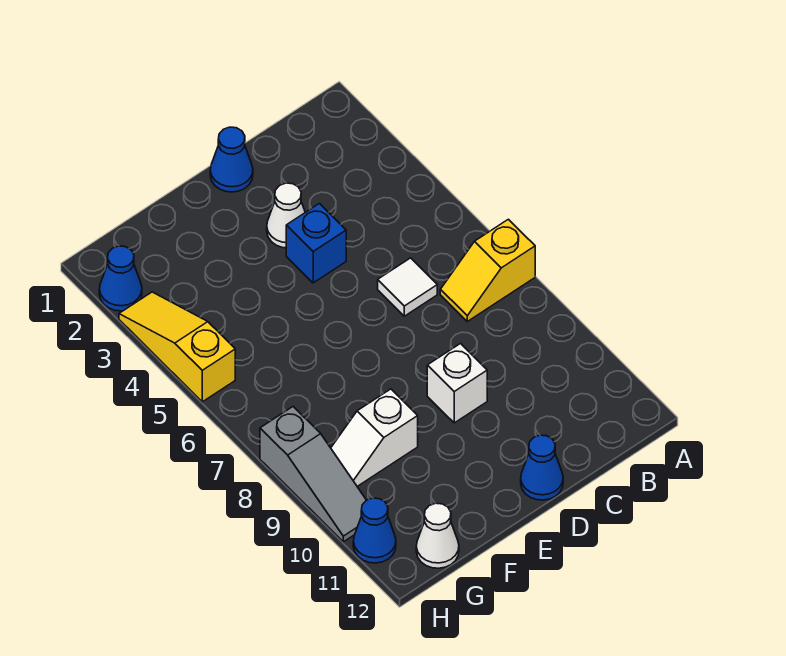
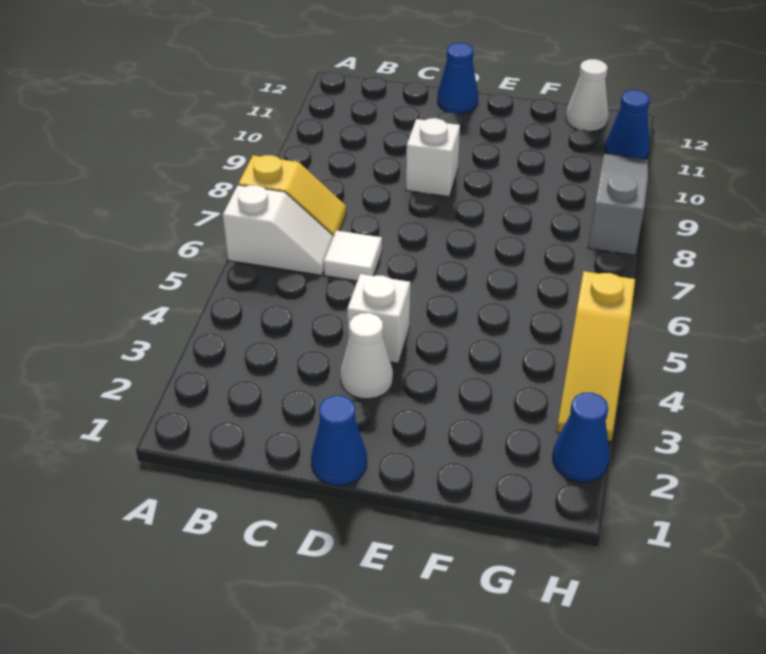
blue brick D4 level 1 -> white brick D4 level 1
white slope F9:G9 level 1 top F -> white slope A6:B6 level 1 top A

